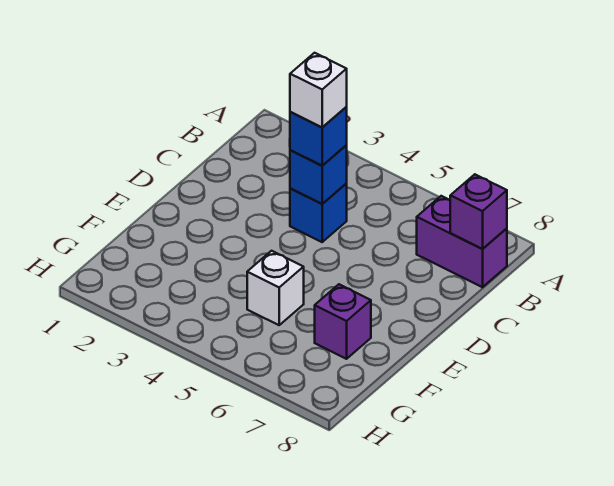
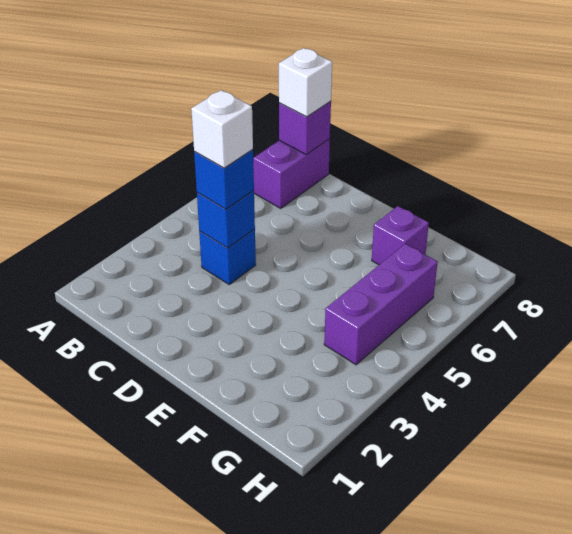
white brick F5 level 1 -> white brick B8 level 3
none -> purple brick G4:G6 level 1

